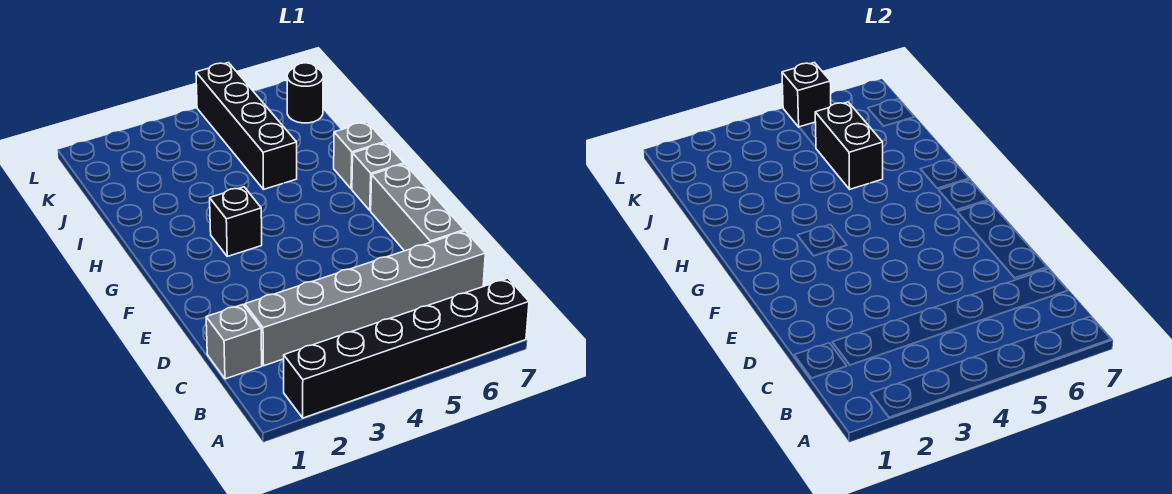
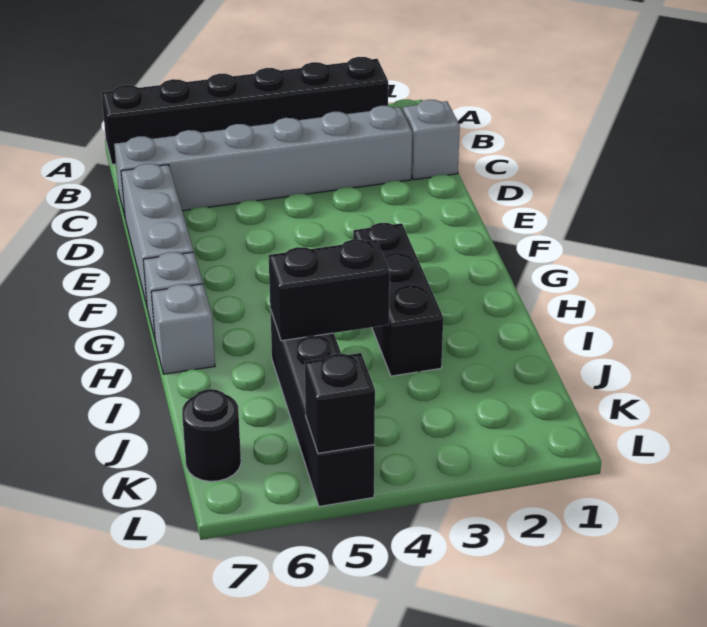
black brick G3 level 1 -> black brick G3:I3 level 1
black brick I5:J5 level 2 -> black brick I4:I5 level 2

